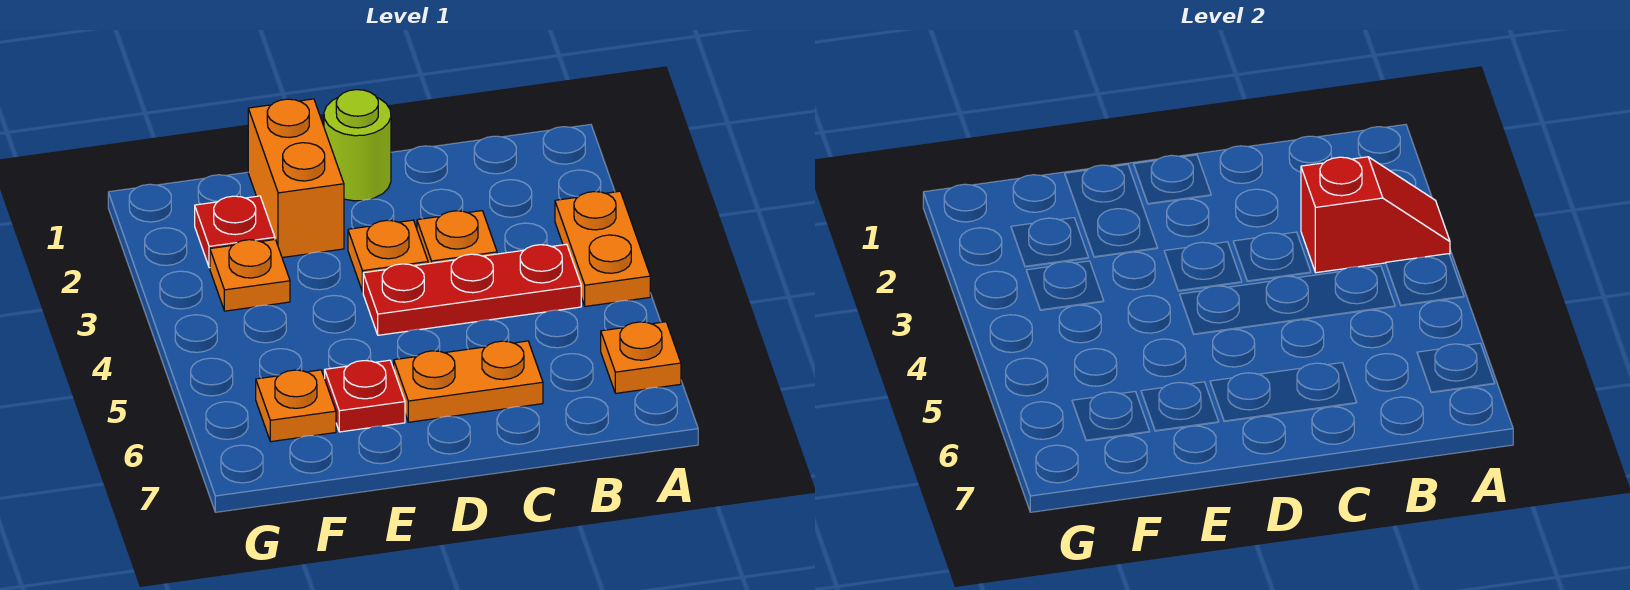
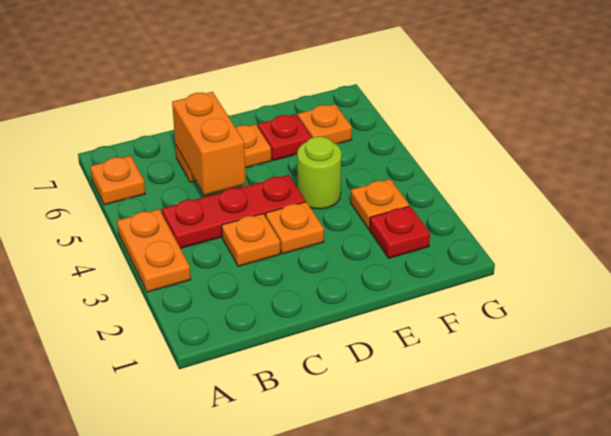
red slope A3:B3 level 2 top B -> none
lime round brick D1 level 1 -> lime round brick E4 level 1
orange brick E1:E2 level 1 -> orange brick C5:C6 level 2

